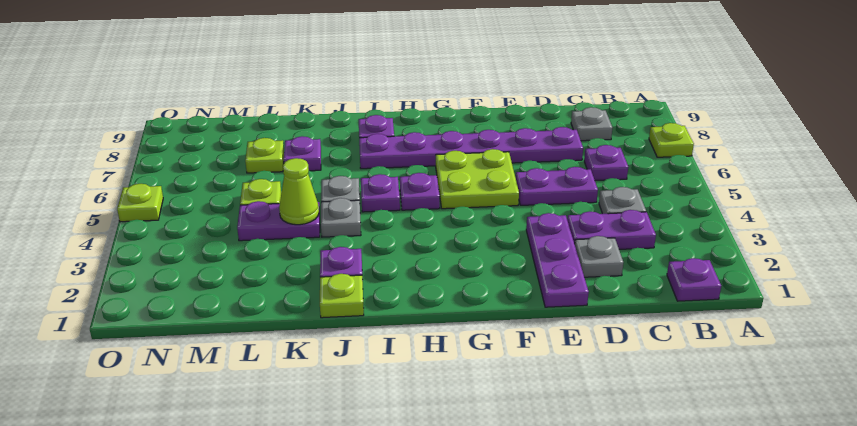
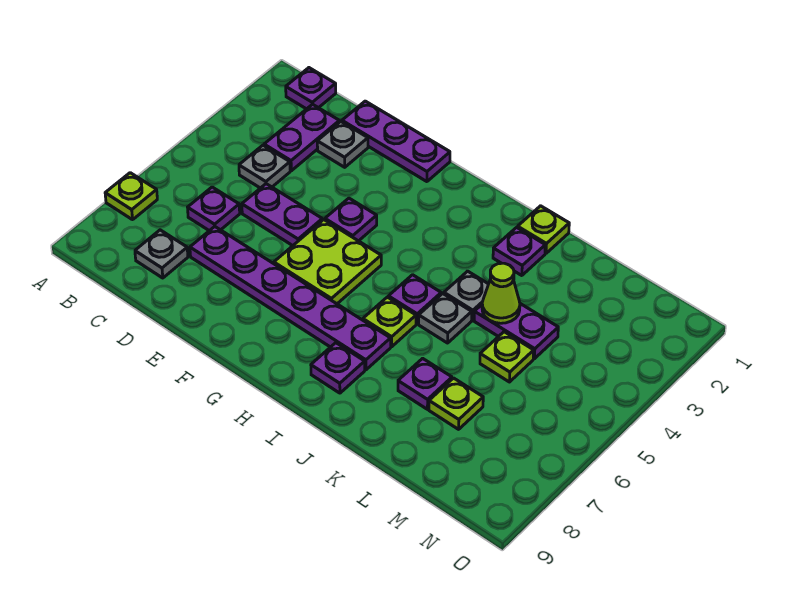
purple plate C3:D3 level 1 -> purple plate C2:C3 level 1
purple plate E1:E3 level 1 -> purple plate D1:F1 level 1
purple plate H5 level 1 -> purple plate F4 level 1
lime plate O5 level 1 -> lime plate I6 level 1

